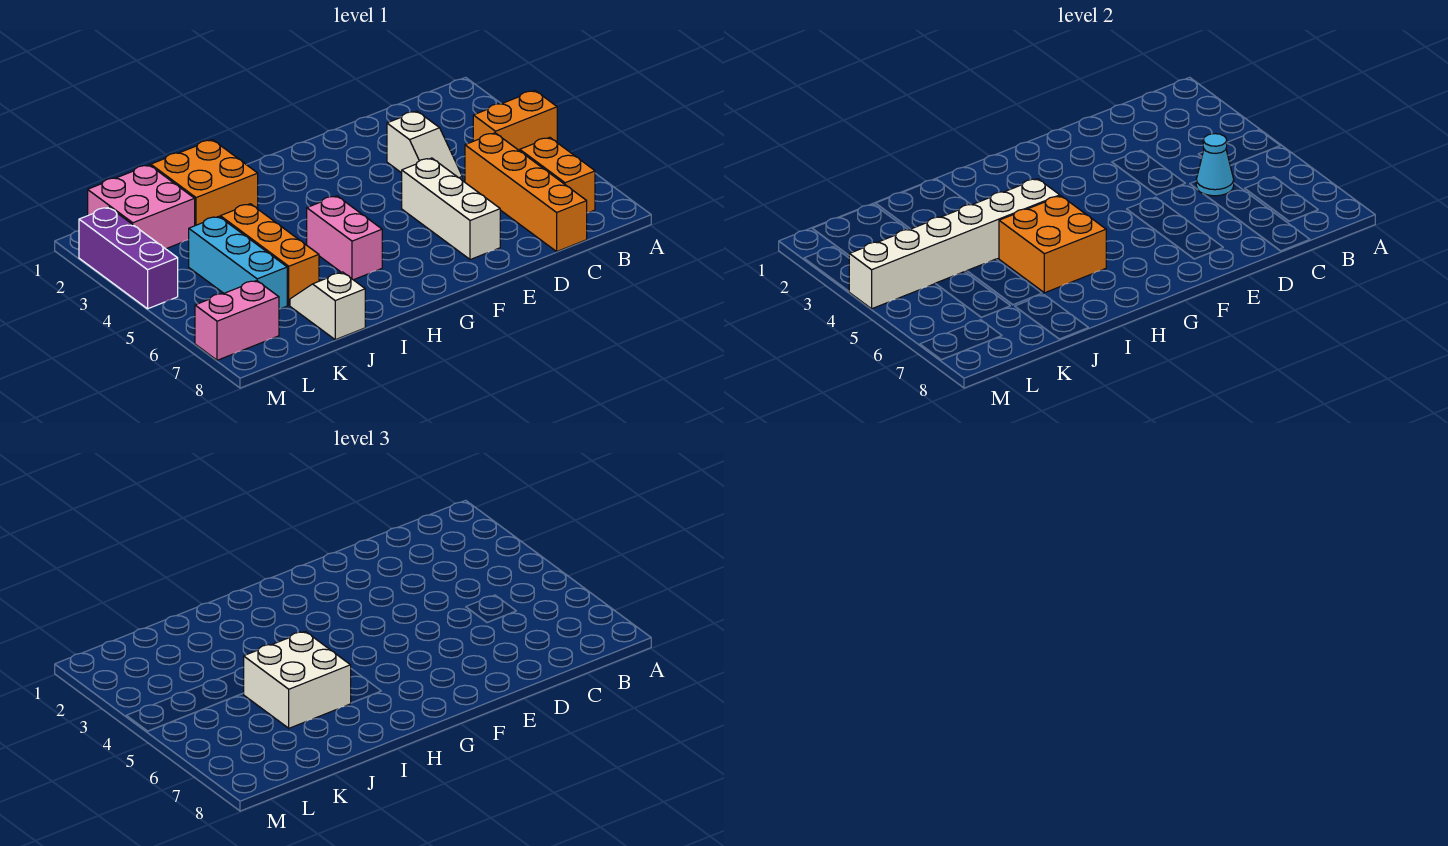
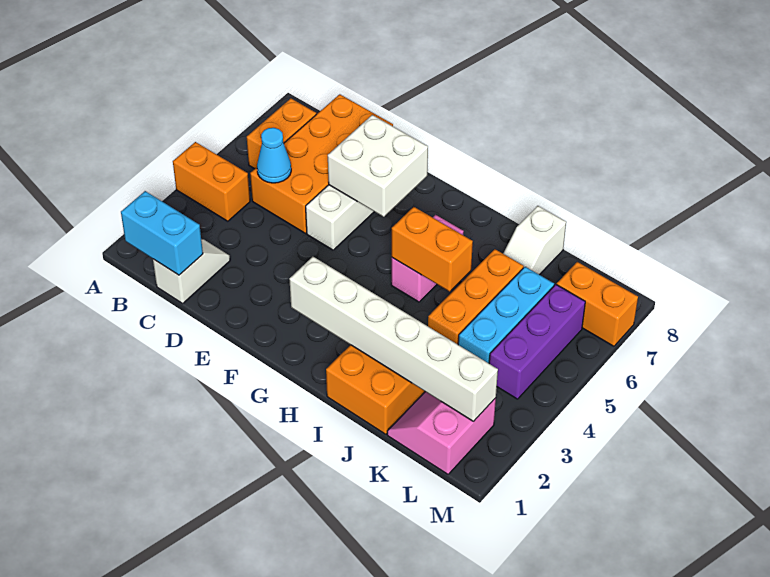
none -> cyan brick B1:C1 level 2
orange brick C5:C8 level 1 -> orange brick C5:D8 level 1
white slope D3:D4 level 1 top 3 -> white slope C1:C2 level 1 top 1
white brick H4:M4 level 2 -> white brick G2:L2 level 2
orange brick H5:I6 level 2 -> orange brick H5:I5 level 2
white brick I5:J6 level 3 -> white brick E6:F7 level 2
pink brick K1:L2 level 1 -> pink slope K1:L2 level 1 top L
pink brick L7:M7 level 1 -> orange brick L7:M7 level 1
purple brick M2:M4 level 1 -> purple brick L4:L6 level 1

